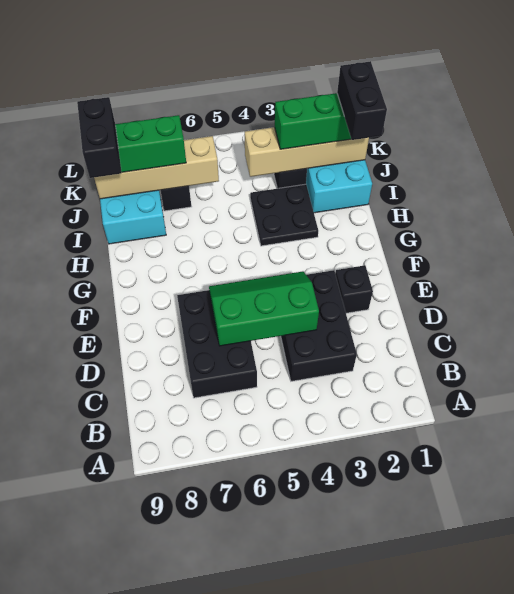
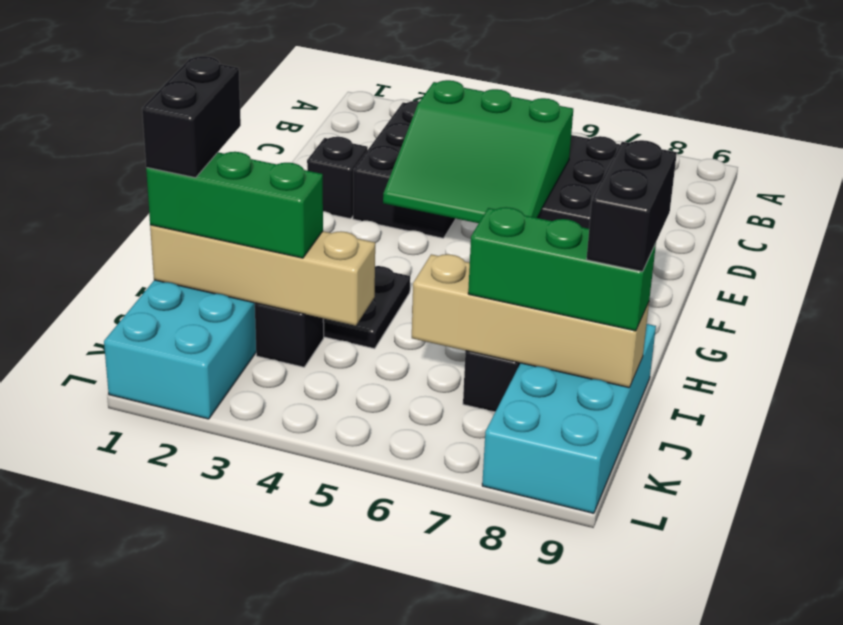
green slope D4:E6 level 2 top D -> green slope D4:F6 level 2 top D

